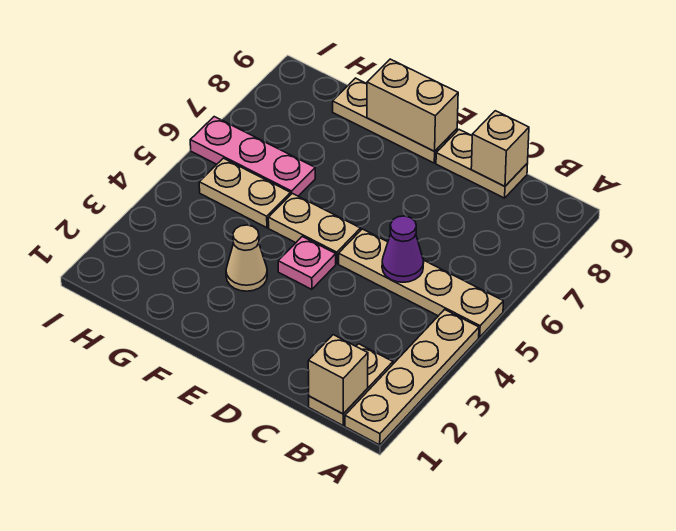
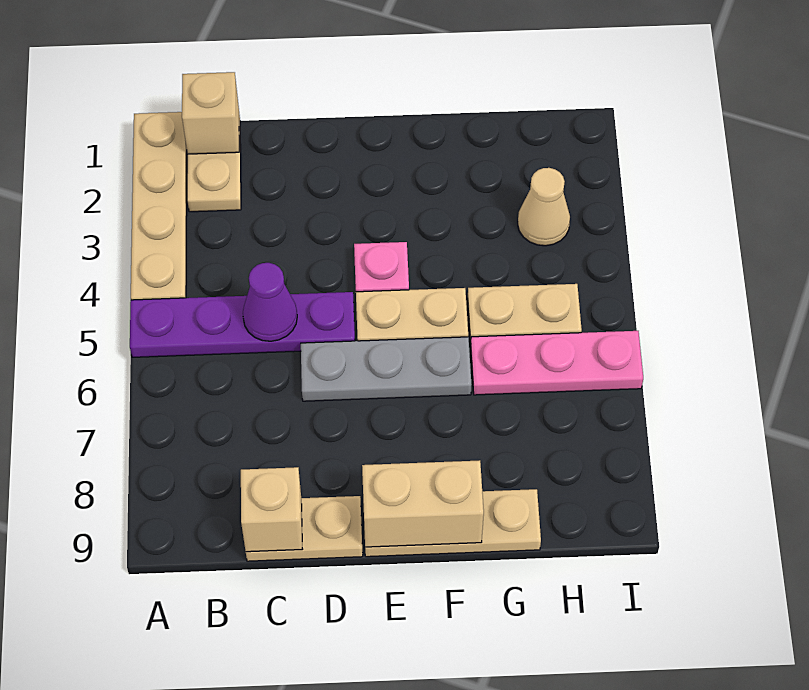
tan plate A5:D5 level 1 -> purple plate A5:D5 level 1
none -> grey plate D6:F6 level 1
tan cone F3 level 1 -> tan cone H3 level 1

